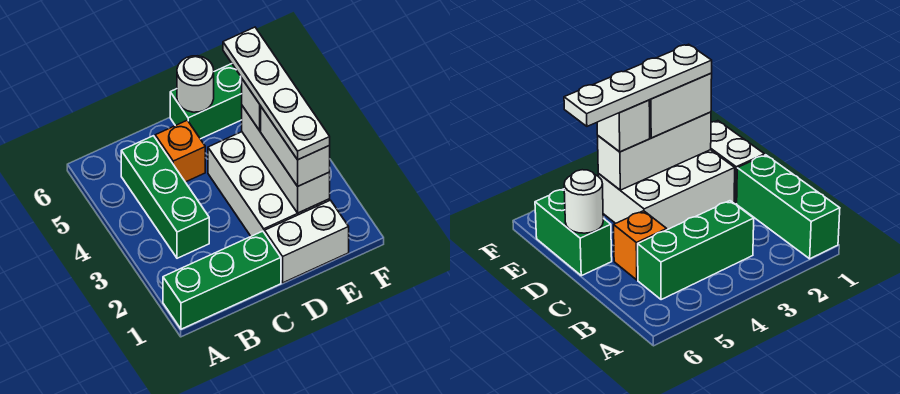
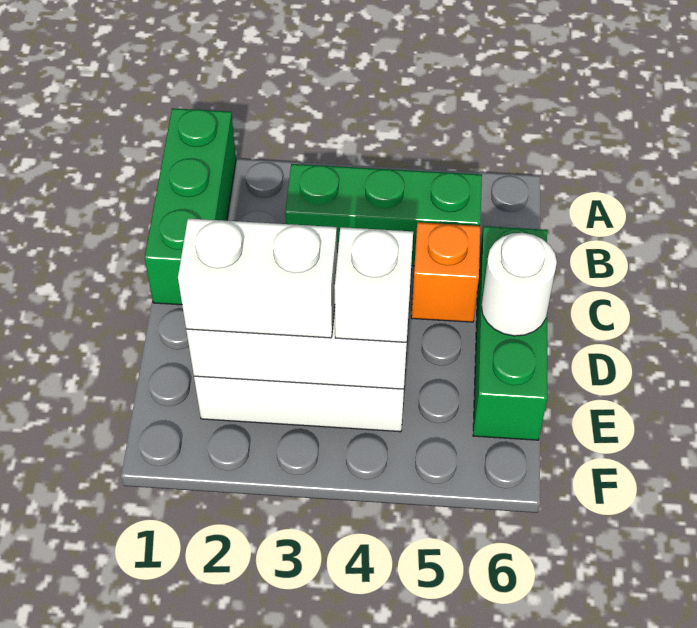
white brick D1:E1 level 1 -> none
green brick D6:E6 level 1 -> green brick C6:E6 level 1
white plate E2:E5 level 4 -> none

